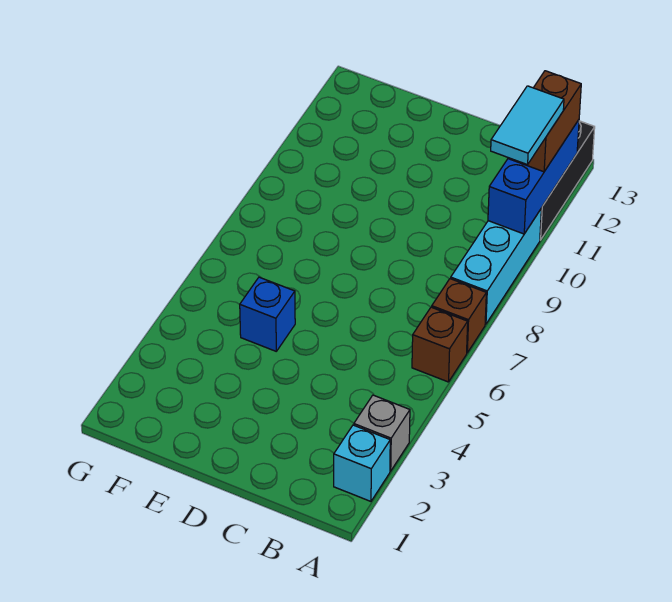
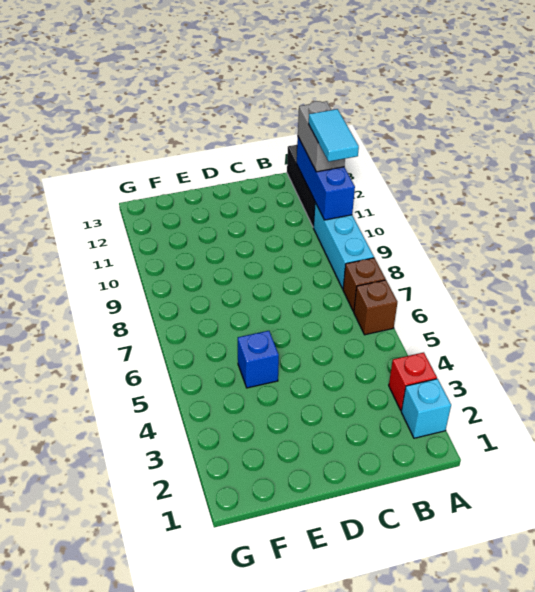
grey brick A3 level 1 -> red brick A3 level 1
brown brick A11:A12 level 3 -> grey brick A11:A12 level 3

